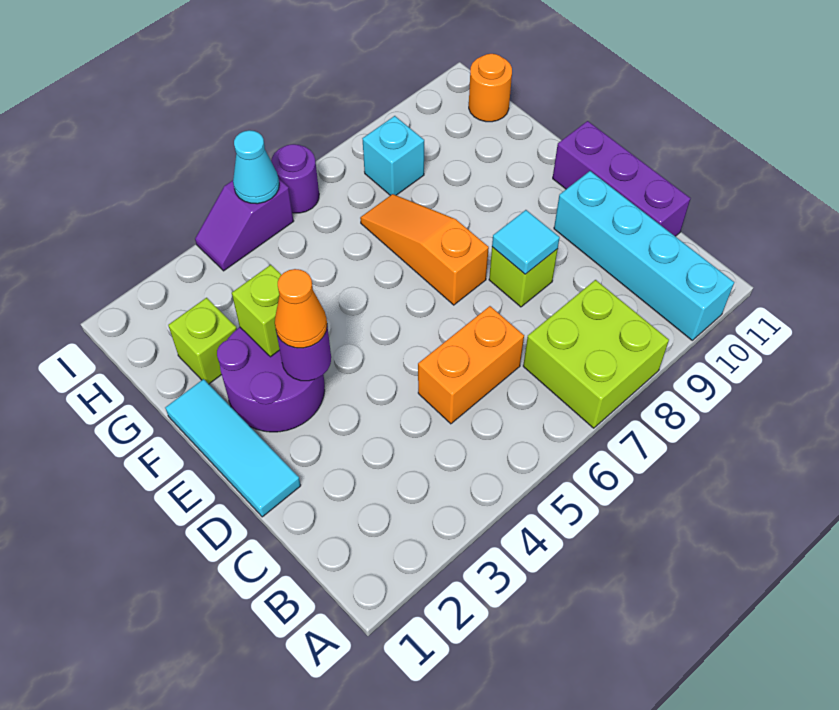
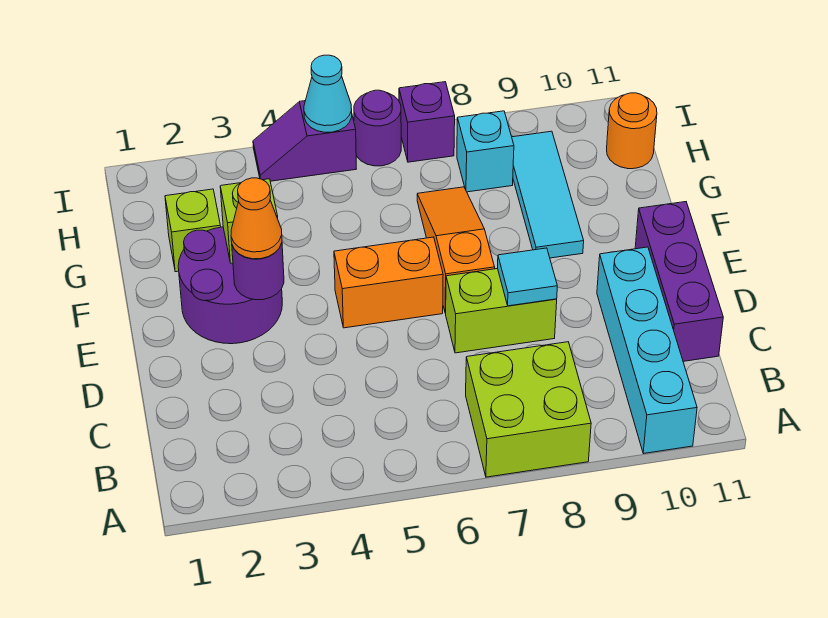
orange brick C5:C6 level 1 -> orange brick E5:E6 level 1
cyan tile D1:F1 level 1 -> cyan tile F9:H9 level 1
lime brick D8 level 1 -> lime brick D7:D8 level 1
none -> purple brick I7 level 1

